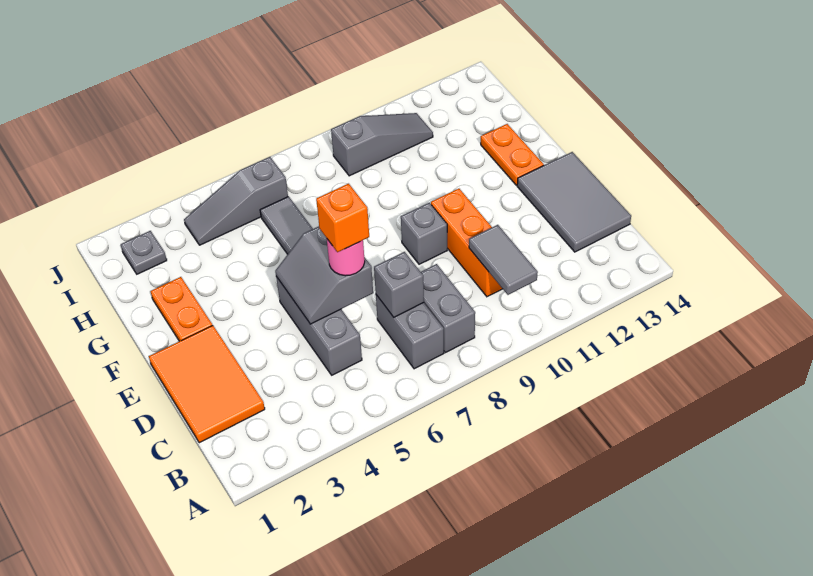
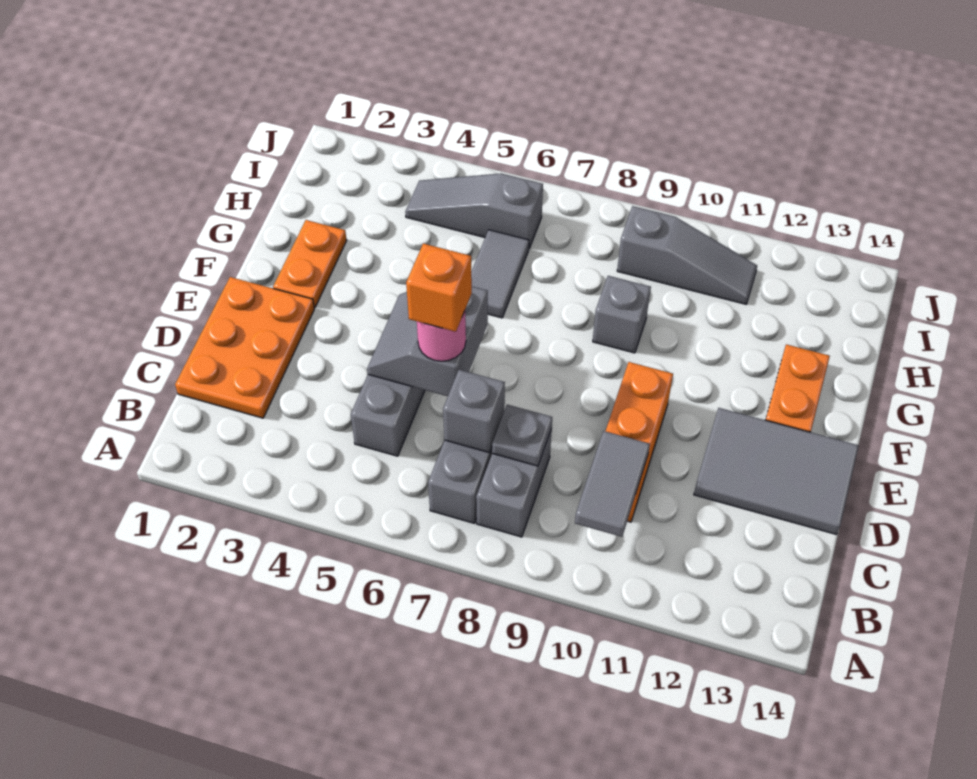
orange tile C1:E2 level 1 -> orange plate C1:E2 level 1
grey tile C13:E14 level 1 -> grey tile D12:E14 level 1
grey brick E9 level 1 -> grey brick G9 level 1
grey plate I2 level 1 -> grey plate C8 level 2

